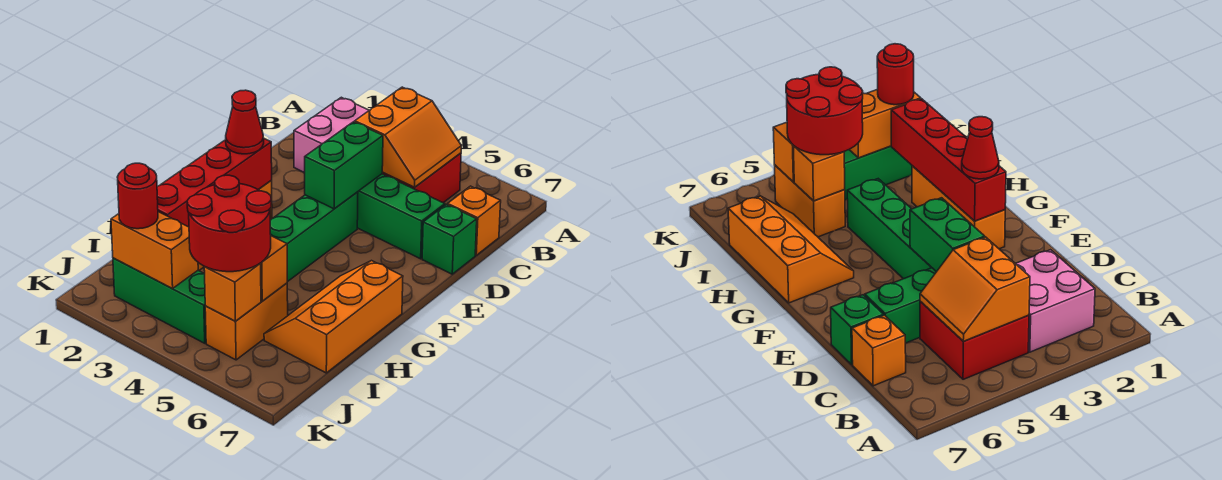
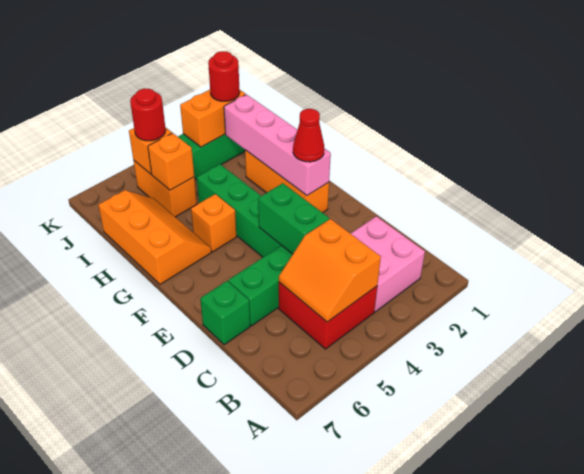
orange brick C7 level 1 -> orange brick G5 level 1
red brick F2:I2 level 2 -> pink brick F2:I2 level 2
red round brick I4:J5 level 3 -> red round brick J5 level 3

